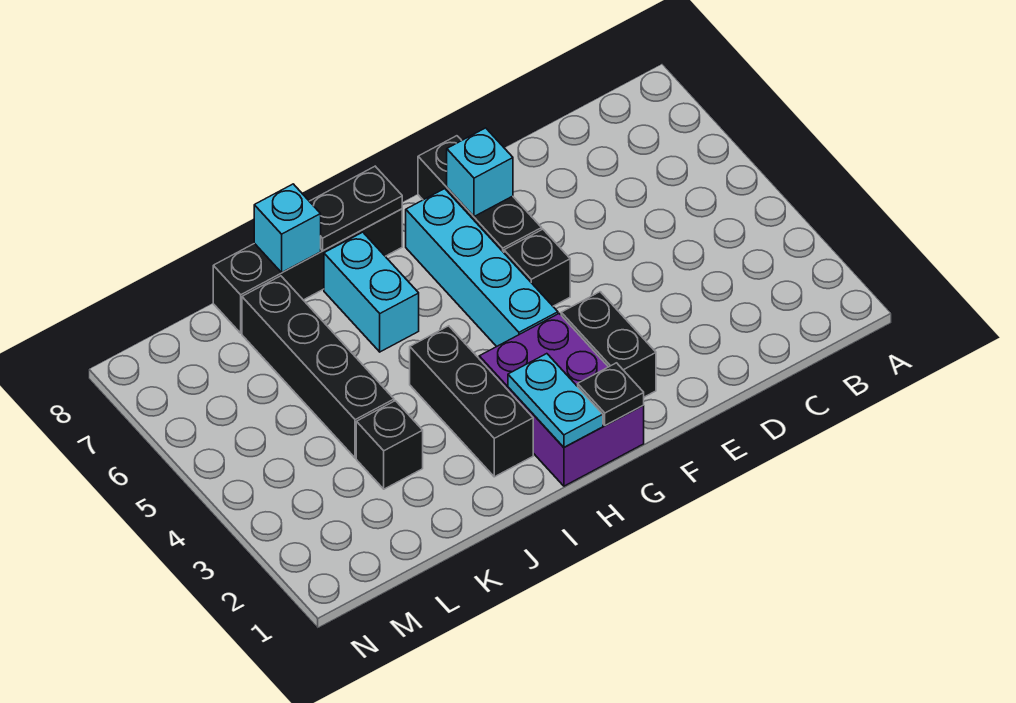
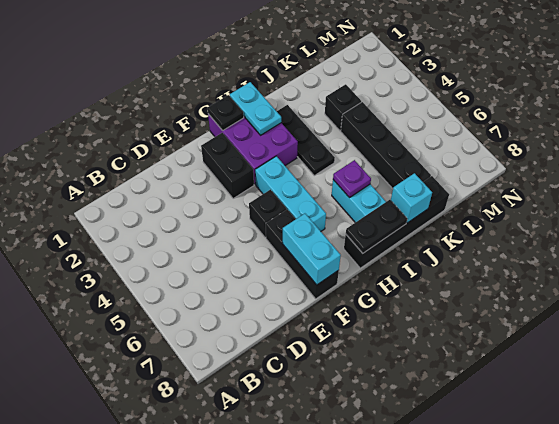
cyan brick F7 level 2 -> cyan brick F7:F8 level 2
cyan brick G4:G7 level 1 -> cyan brick G4:G6 level 1
black brick I2:I4 level 1 -> black plate I2:I4 level 1
none -> purple plate I6 level 2

